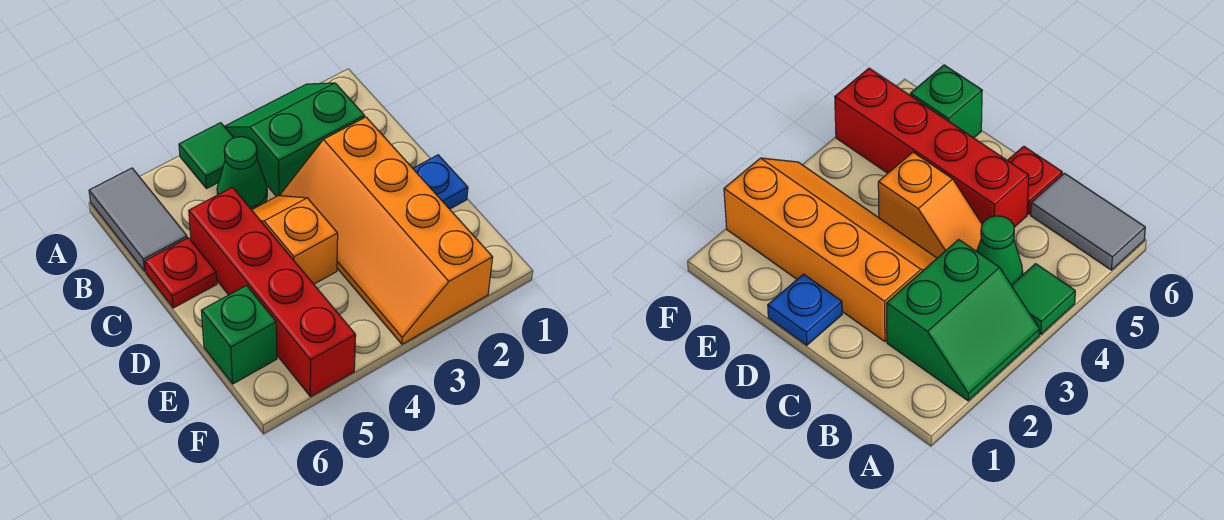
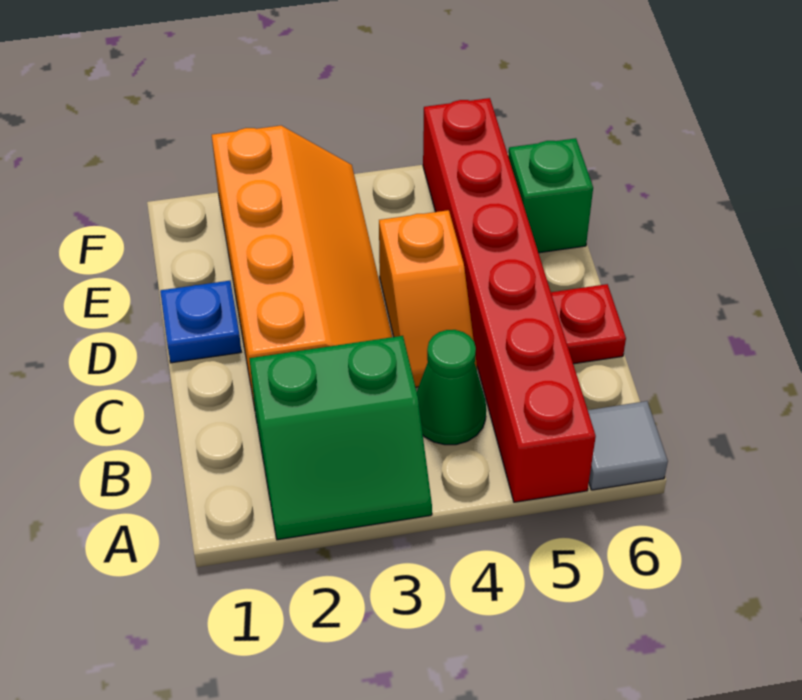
green tile A4 level 1 -> none
grey tile A6:B6 level 1 -> grey tile A6 level 1
red brick C5:F5 level 1 -> red brick A5:F5 level 1

